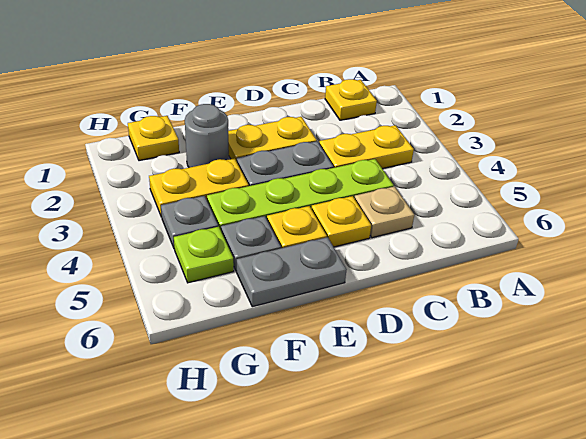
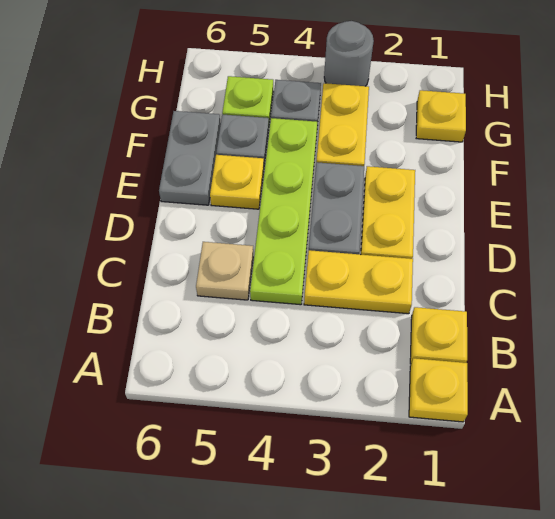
yellow plate B3:C3 level 1 -> yellow plate C2:C3 level 1
yellow plate D5 level 1 -> yellow plate A1 level 1
grey round brick F2 level 1 -> grey round brick H3 level 1

